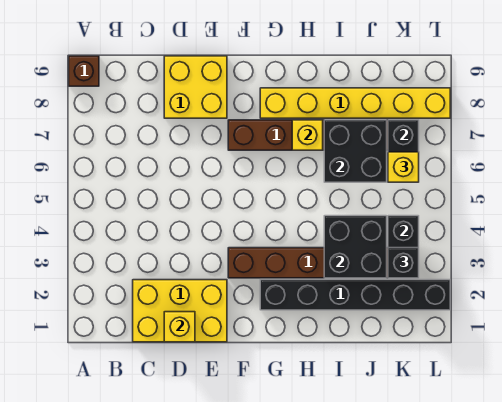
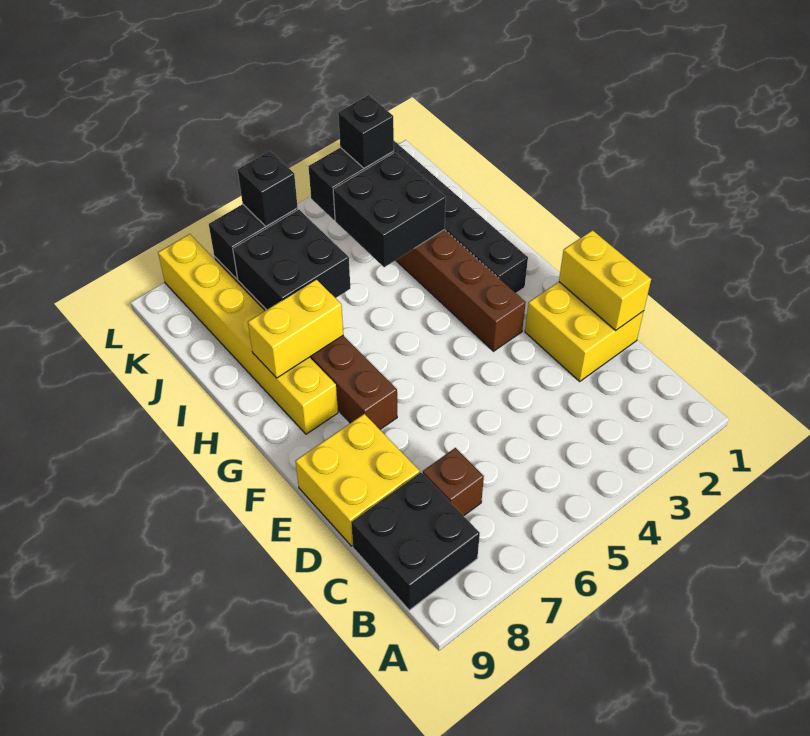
brown brick A9 level 1 -> brown brick C7 level 1
none -> black brick B8:C9 level 1
yellow brick C1:E2 level 1 -> yellow brick D1:E2 level 1
yellow brick D1 level 2 -> yellow brick D1:E1 level 2
yellow brick H7 level 2 -> yellow brick H7:H8 level 2
yellow brick K6 level 3 -> black brick K6 level 3

